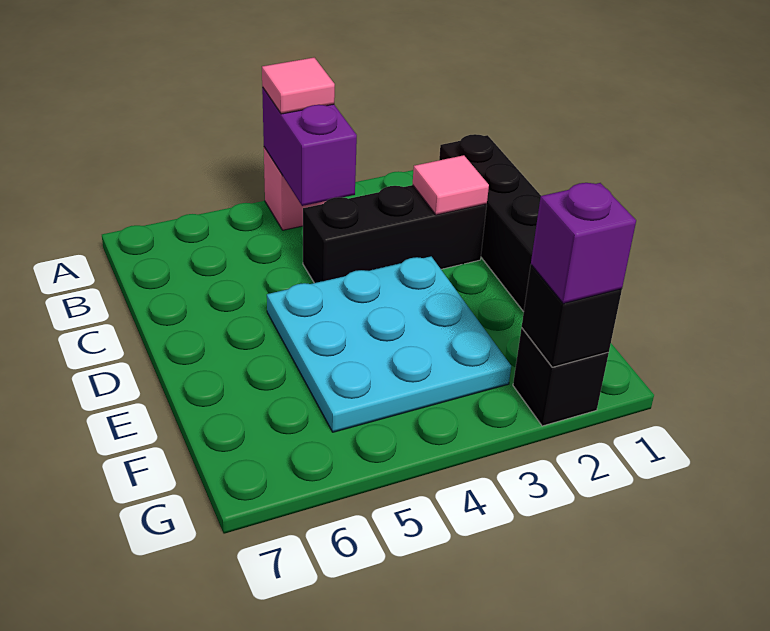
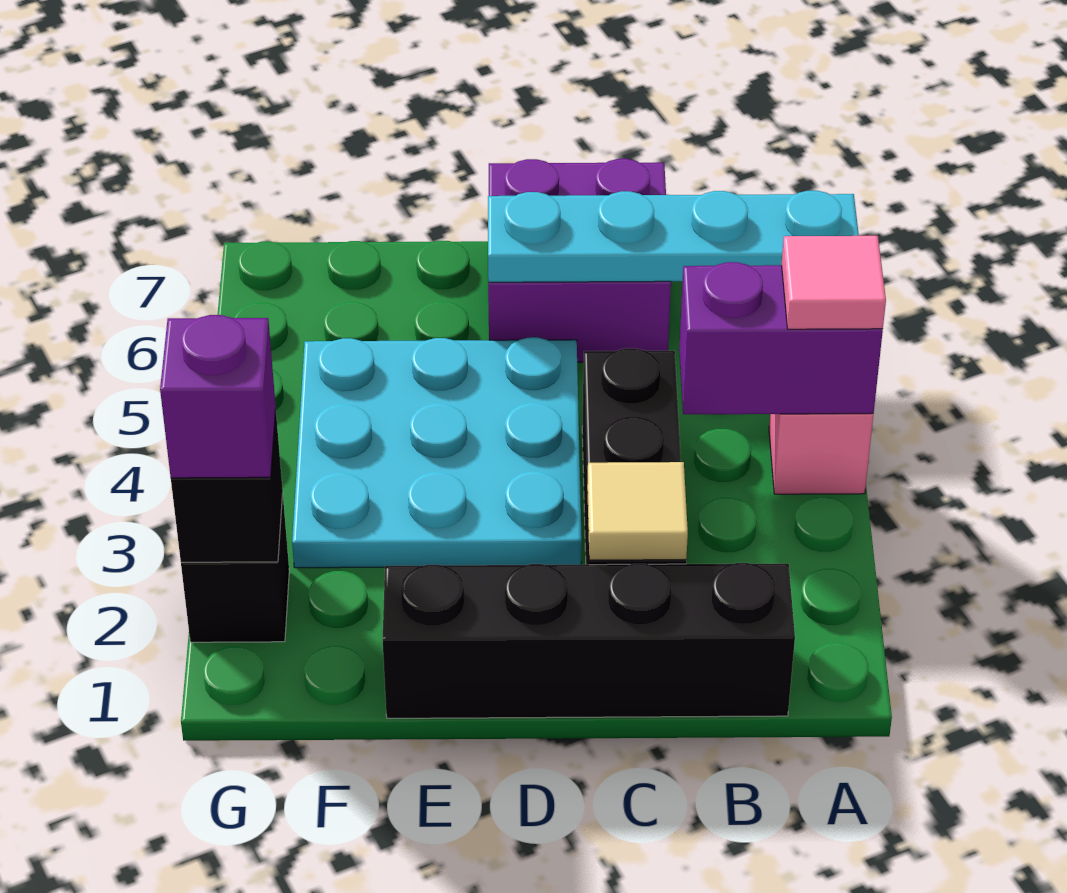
none -> cyan plate A6:D6 level 2
pink tile C2 level 2 -> tan tile C2 level 2
none -> purple brick C6:D7 level 1

